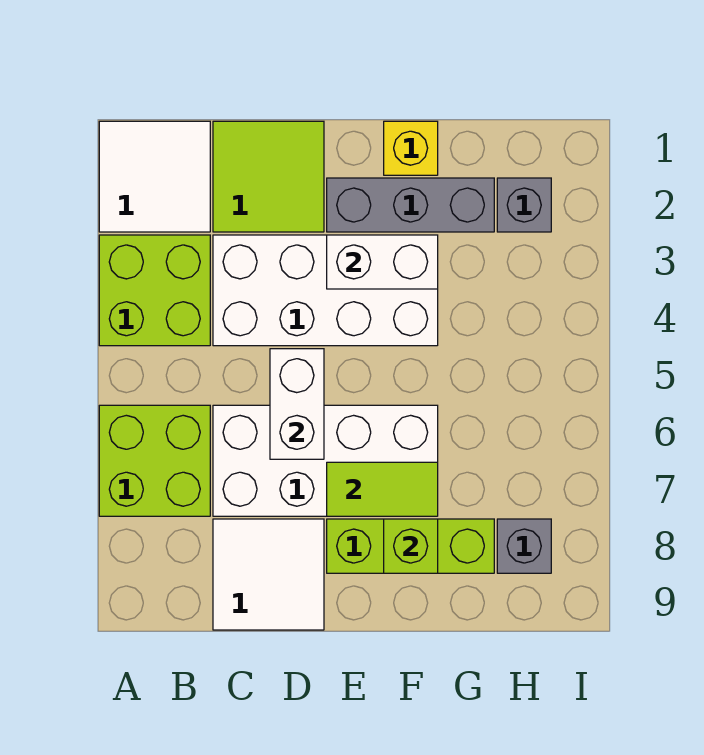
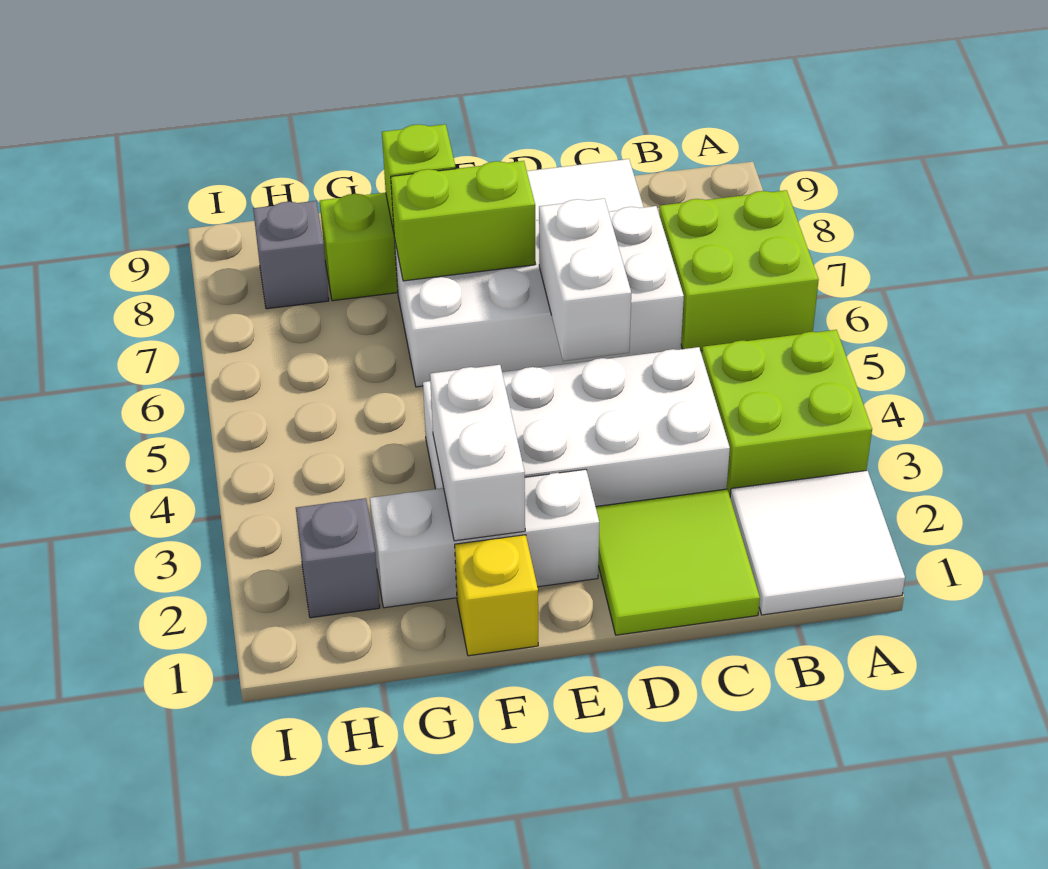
grey brick E2:G2 level 1 -> white brick E2:G2 level 1
white brick E3:F3 level 2 -> white brick F2:F3 level 2
lime tile E7:F7 level 2 -> lime brick E7:F7 level 2

